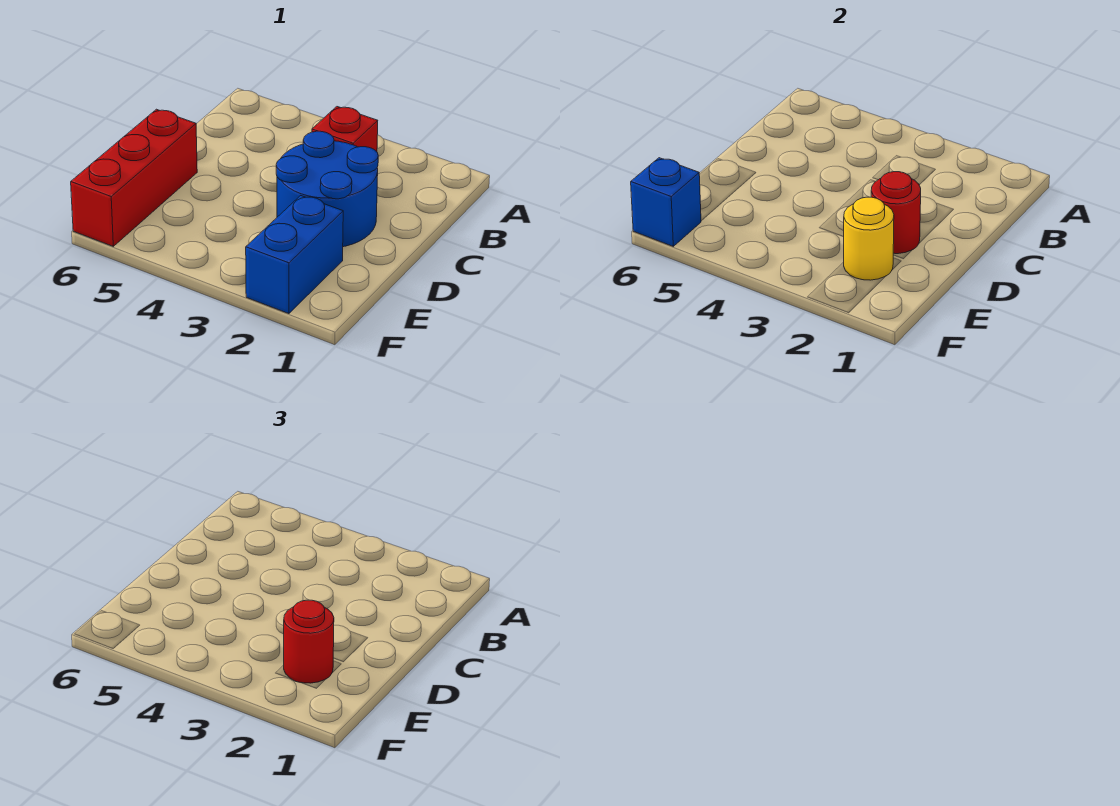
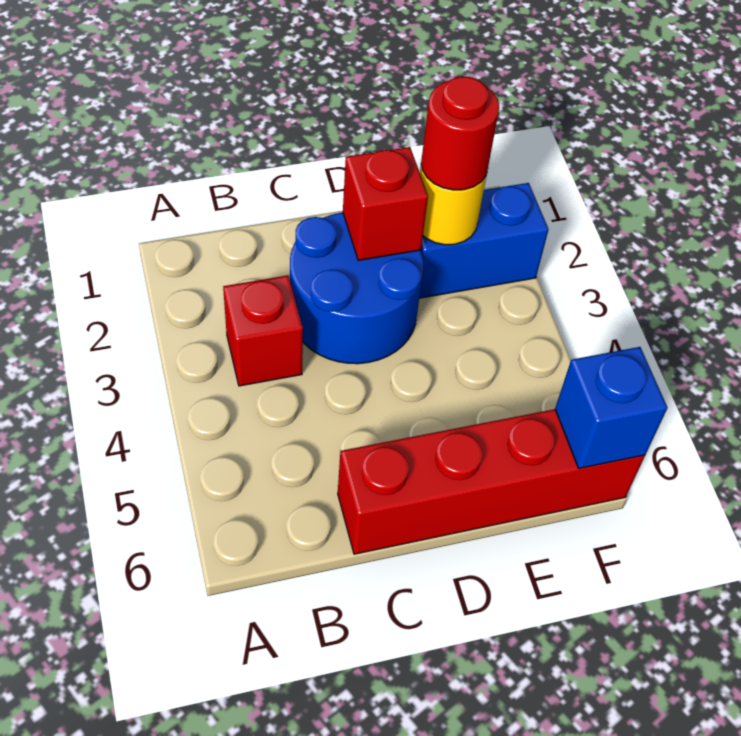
red round brick D2 level 2 -> red brick D2 level 2
red brick D6:F6 level 1 -> red brick C6:F6 level 1

